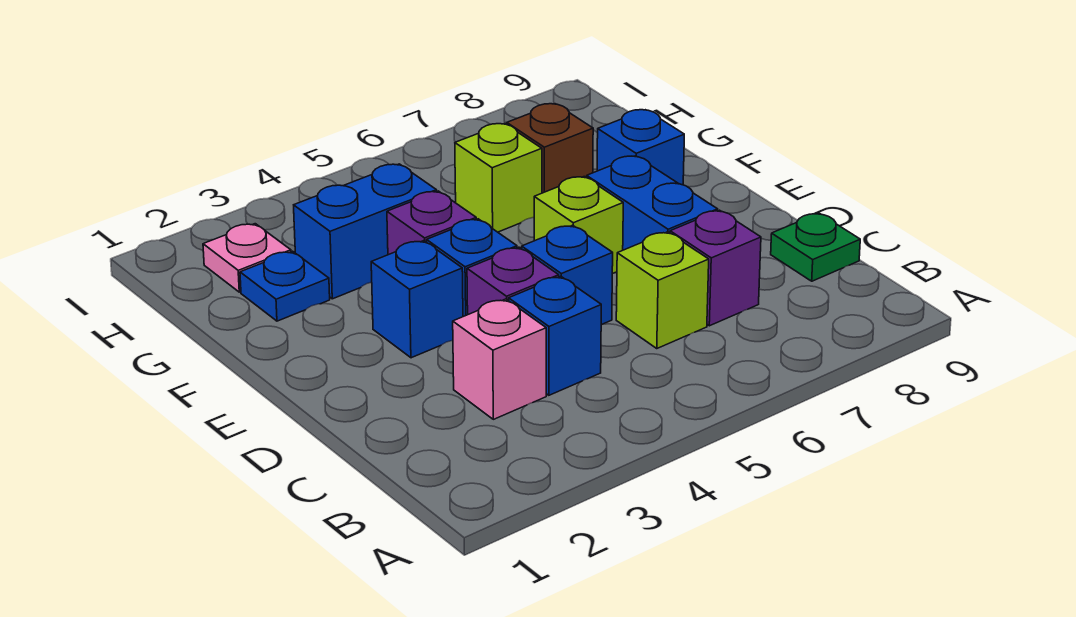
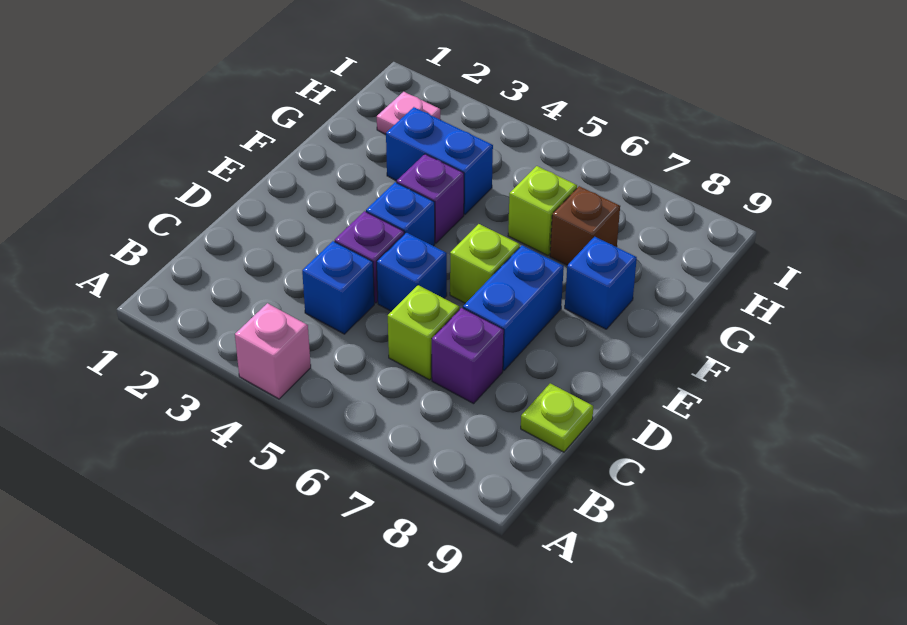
pink brick C3 level 1 -> pink brick A4 level 1
green plate C9 level 1 -> lime plate C9 level 1
blue brick E3 level 1 -> none
blue plate G2 level 1 -> none

